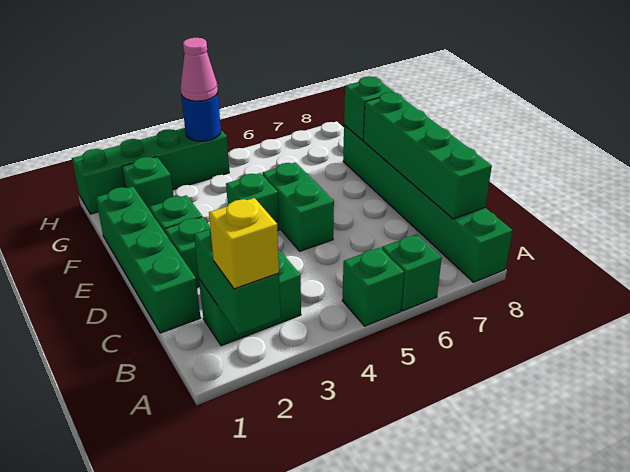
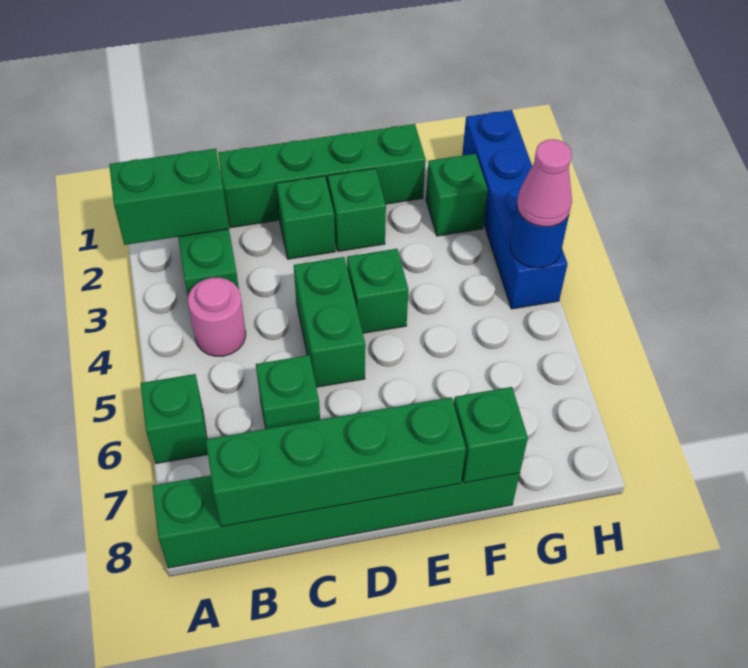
yellow brick A2 level 3 -> none
green brick A5 level 1 -> green brick C6 level 1
none -> pink round brick B4 level 1
green brick D5:E5 level 1 -> green brick D4:D5 level 1
green brick H1:H4 level 1 -> blue brick H1:H4 level 1

